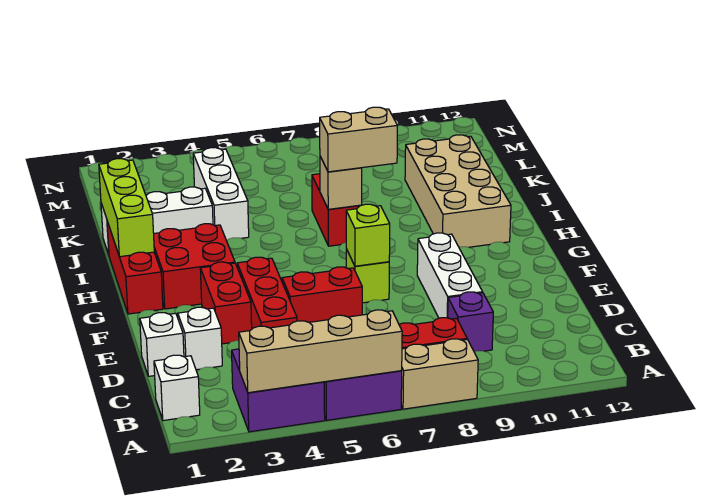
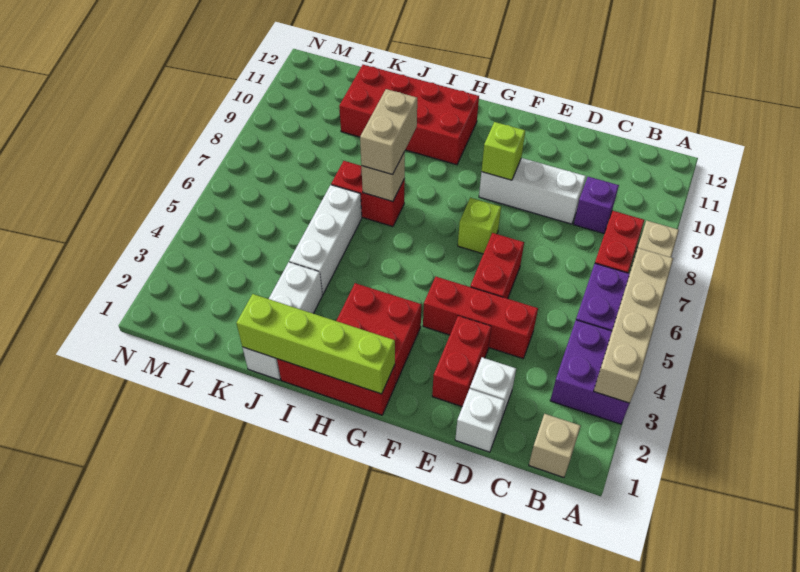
white brick B1 level 1 -> tan brick B1 level 1
red brick E3:F3 level 1 -> red brick E2:E3 level 1
lime brick F7 level 2 -> lime brick F9 level 2
lime brick H1:J1 level 2 -> lime brick G1:J1 level 2
tan brick H10:K11 level 1 -> red brick H10:K11 level 1
white brick J4:L4 level 1 -> white brick J4:J6 level 1

